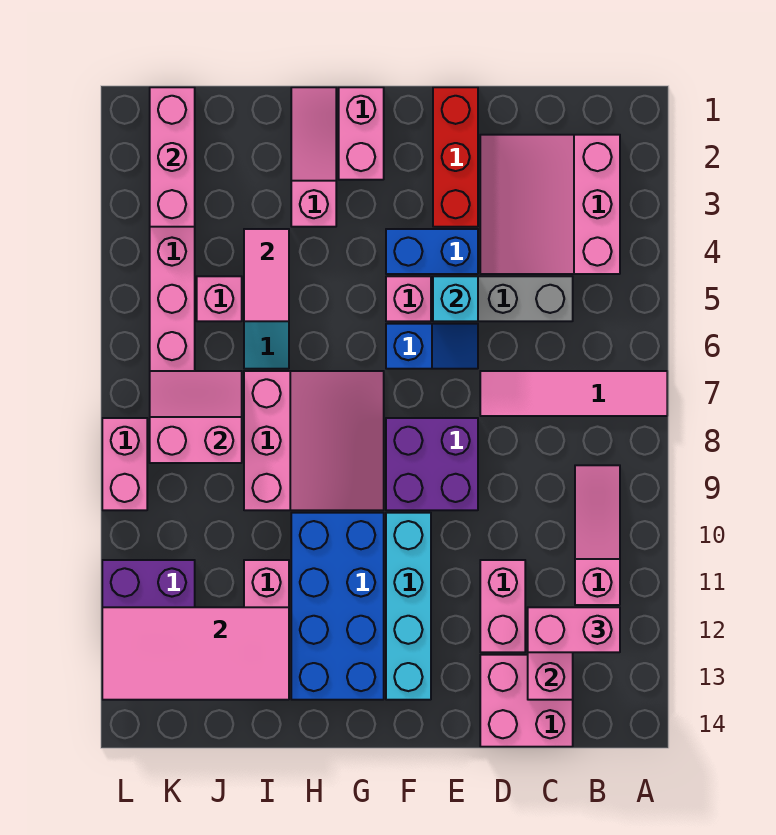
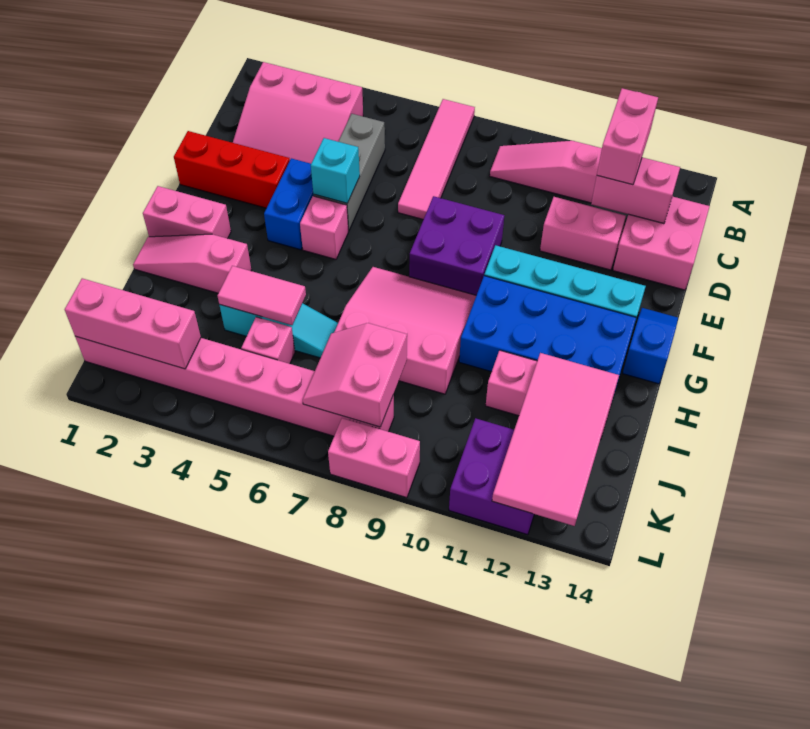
blue slope E6:F6 level 1 top F -> blue slope F14:G14 level 1 top G

